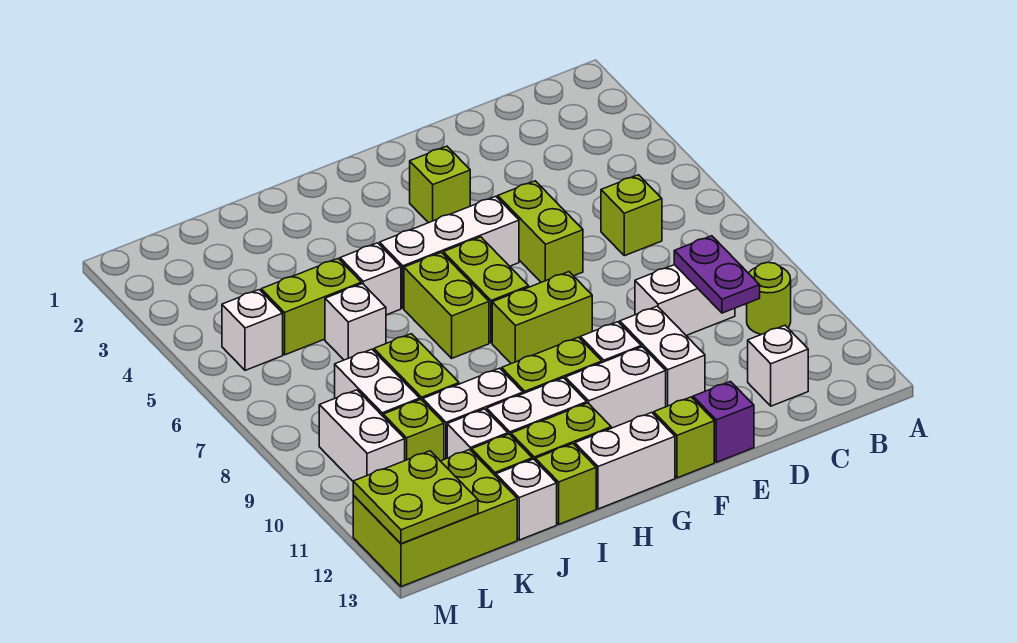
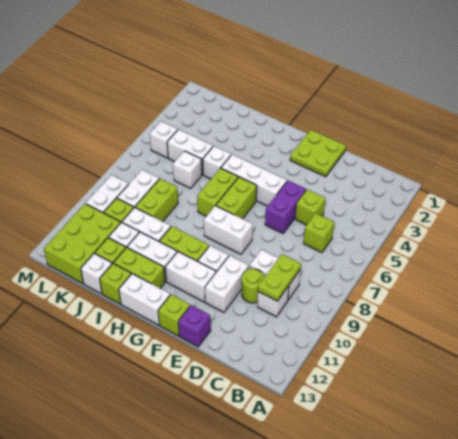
lime round brick B10 level 1 -> lime round brick D10 level 1
purple plate C9:C10 level 2 -> lime plate C9:C10 level 2
white brick C12 level 1 -> white brick C10 level 1
lime brick E5:E6 level 1 -> purple brick E5:E6 level 1
lime brick F3 level 1 -> lime brick D5 level 1
lime brick F8:G8 level 1 -> white brick F8:G8 level 1
lime brick J5:K5 level 1 -> white brick J5:K5 level 1
lime brick K12:M13 level 1 -> lime brick K11:L13 level 1
lime plate L12:M13 level 2 -> lime plate E1:F2 level 1

